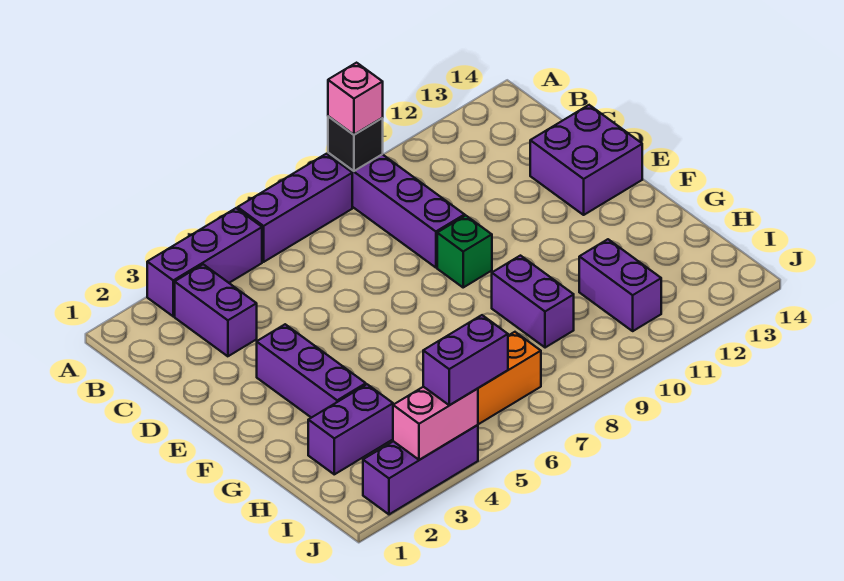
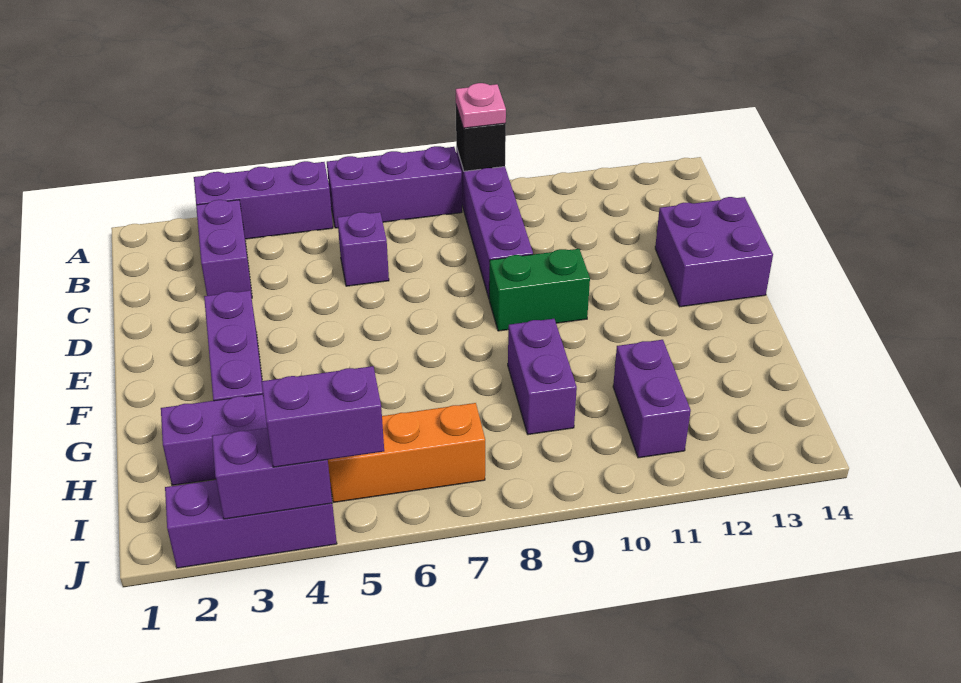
pink brick A9 level 3 -> pink plate A9 level 3
none -> purple brick C6 level 1
green brick E9 level 1 -> green brick E9:E10 level 1
pink brick J3:J4 level 2 -> purple brick J3:J4 level 2

